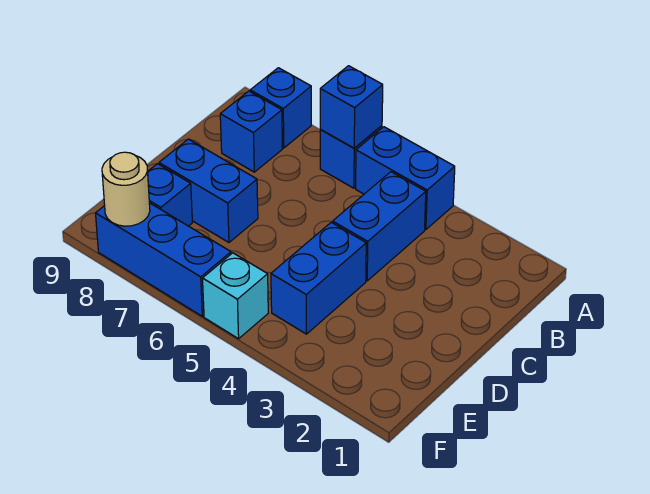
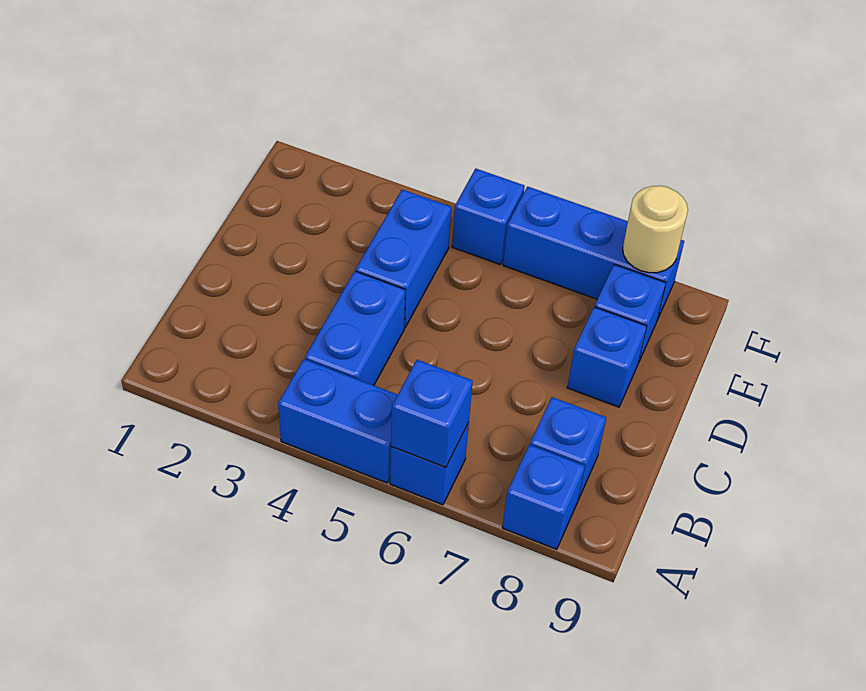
blue brick D7:D8 level 1 -> blue brick D8 level 1
cyan brick F5 level 1 -> blue brick F5 level 1

